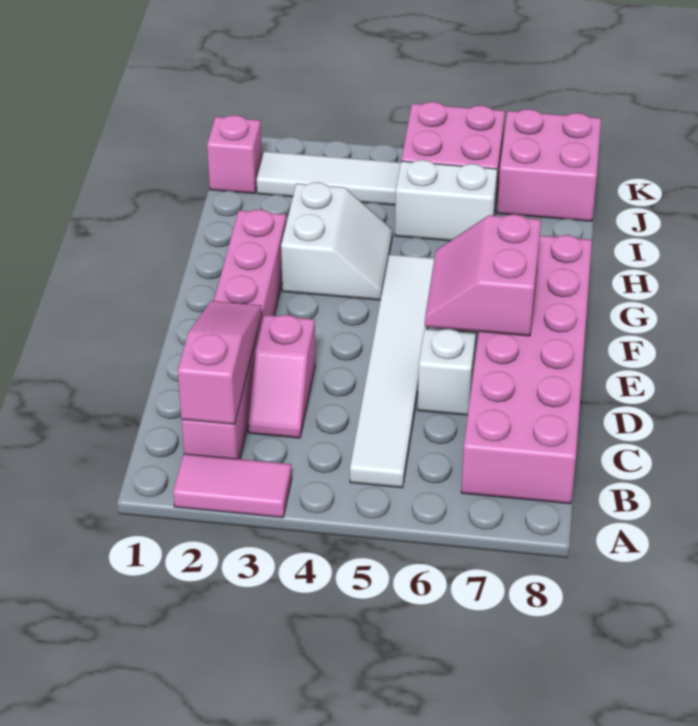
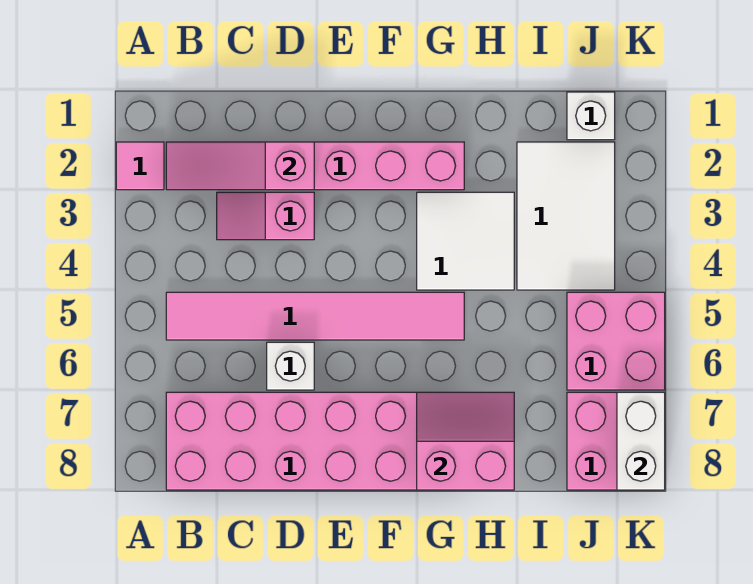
pink tile A2:A3 level 1 -> pink tile A2 level 1
pink slope B2:D2 level 2 top B -> pink slope B2:D2 level 2 top D
white tile B5:G5 level 1 -> pink tile B5:G5 level 1
pink slope E6:F7 level 2 top 7 -> pink slope G7:H8 level 2 top 8
white slope G3:H4 level 1 top 3 -> white tile G3:H4 level 1
white brick I5:I6 level 1 -> white brick K7:K8 level 2
pink brick J1 level 1 -> white brick J1 level 1
white tile J2:J4 level 1 -> white tile I2:J4 level 1

